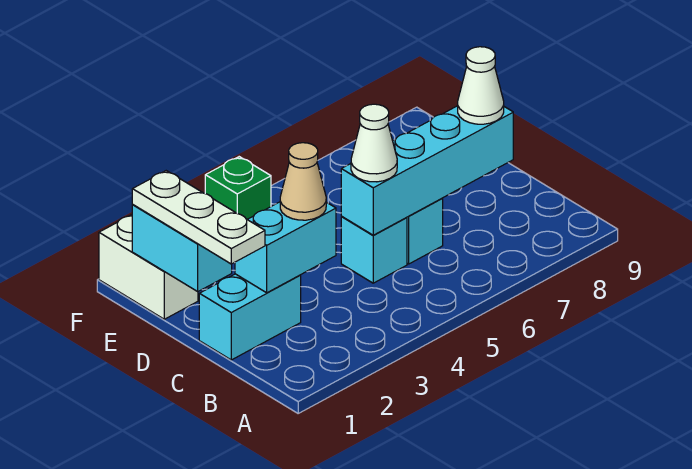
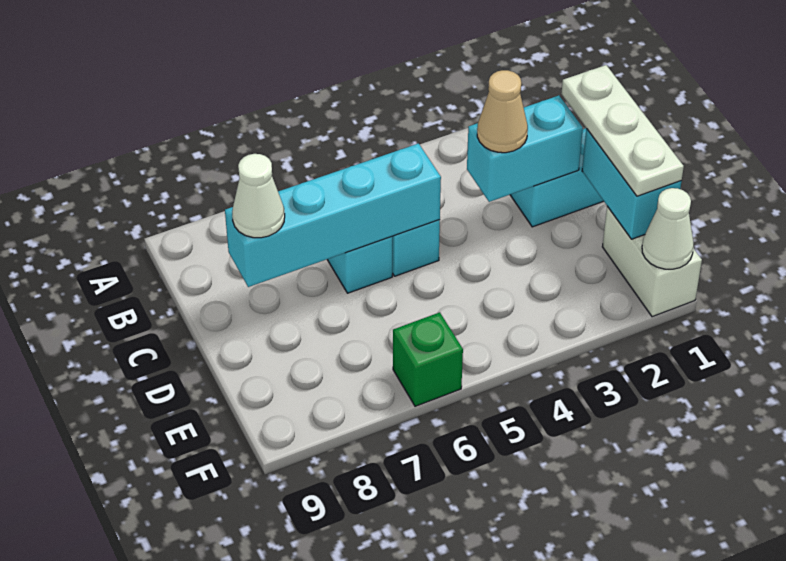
white cone C5 level 3 -> white cone F1 level 2
green brick F4 level 1 -> green brick F6 level 1

